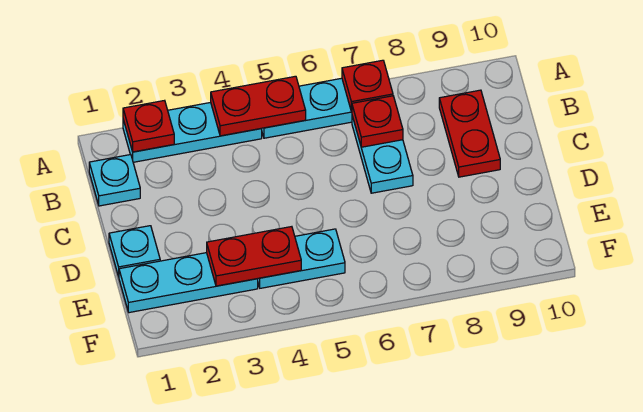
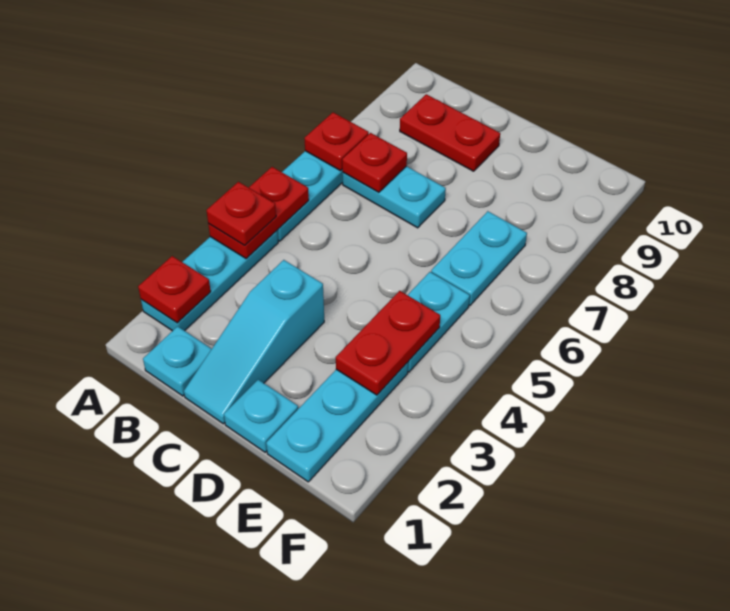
none -> red plate A4 level 3
none -> cyan slope C1:C3 level 1 top 3
none -> cyan plate E6:E7 level 1

